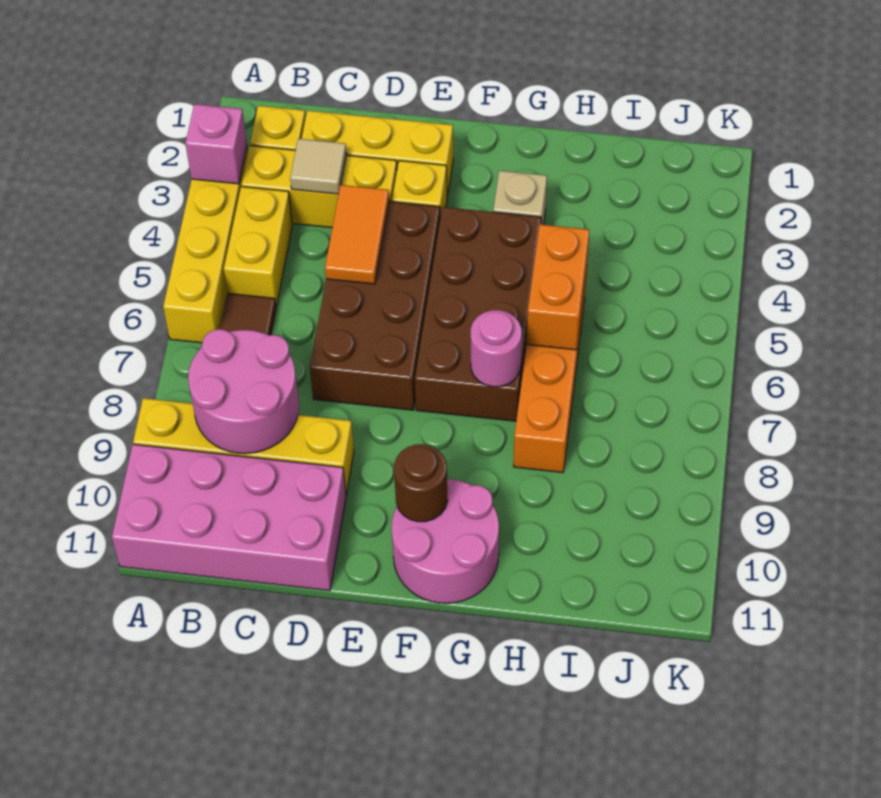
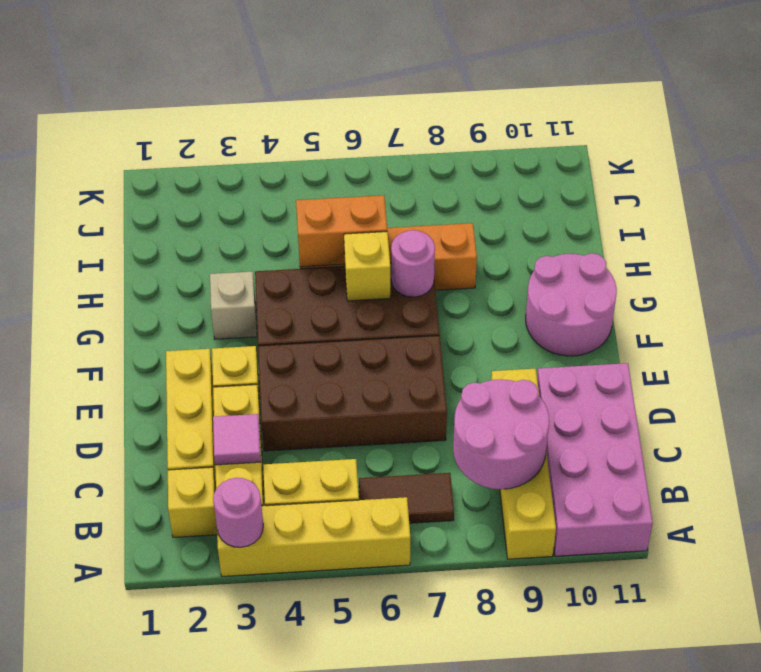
pink brick A3 level 2 -> pink round brick A3 level 2
tan tile C3 level 2 -> pink tile C3 level 2
orange tile D4:D5 level 2 -> none
brown round brick F10 level 2 -> none
none -> yellow brick G6 level 2

